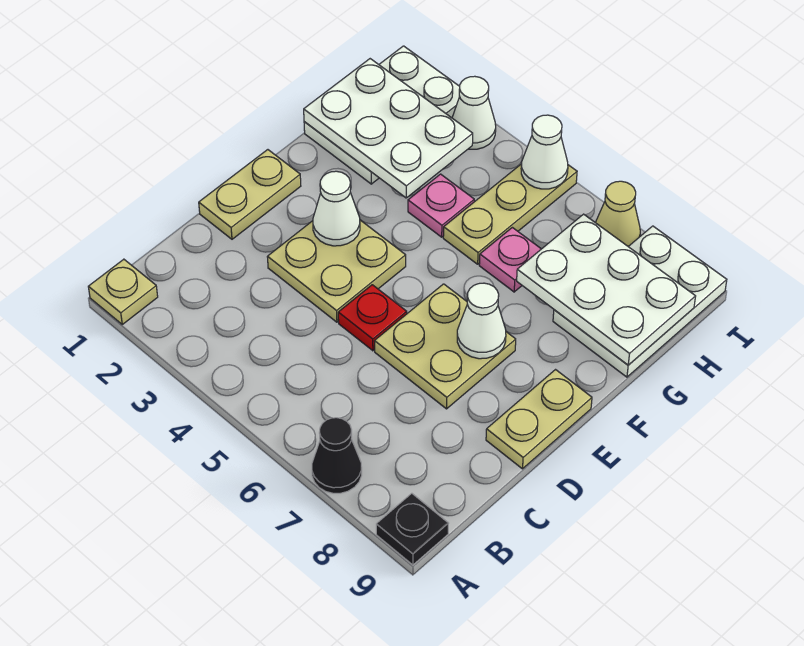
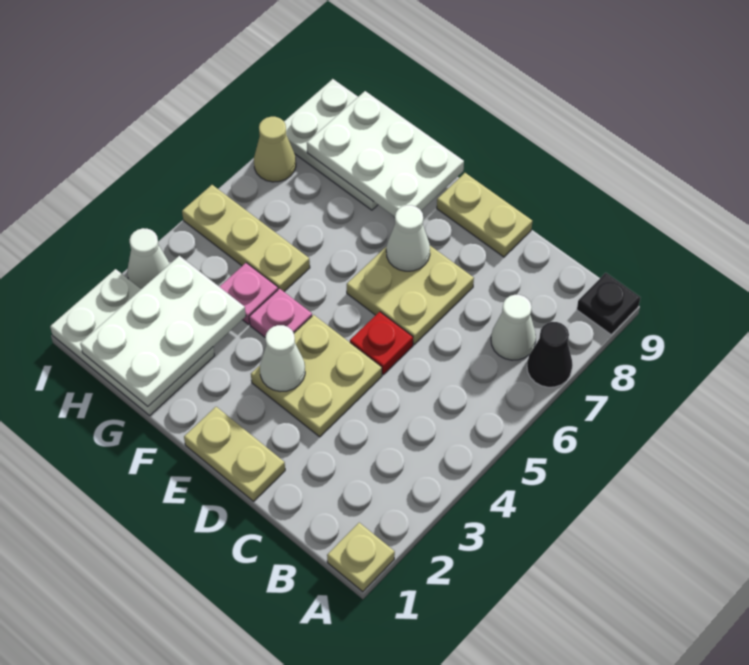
pink plate G6 level 1 -> pink plate F4 level 1
white plate G7:H9 level 2 -> white plate F8:H9 level 2
white cone I5 level 2 -> white cone B7 level 1

